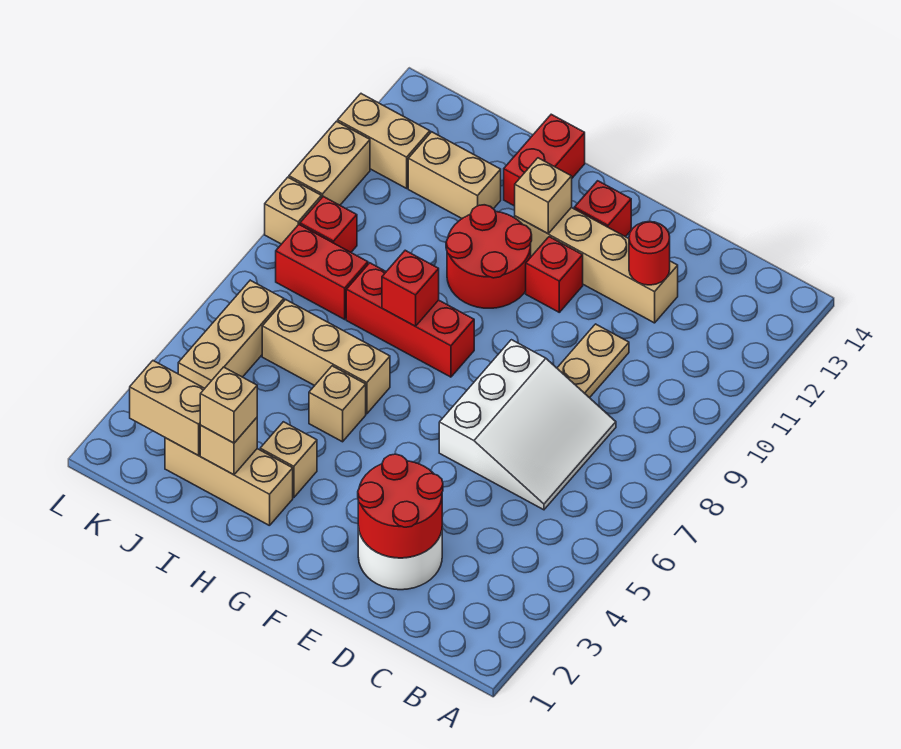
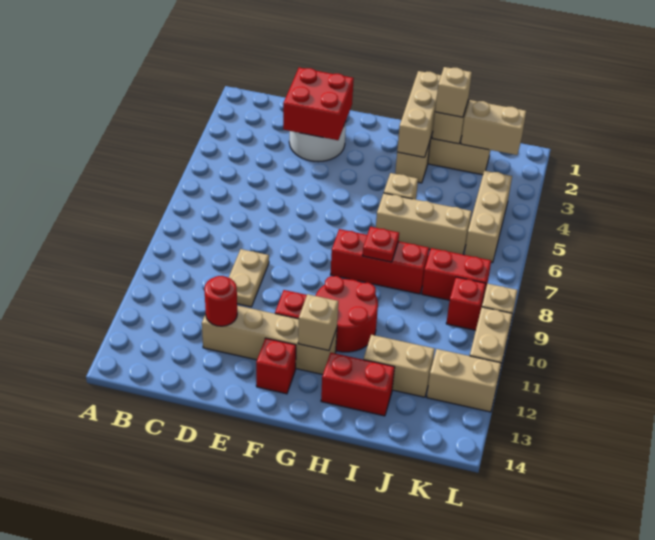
white slope C6:E8 level 1 top E -> none
red round brick D2:E3 level 2 -> red brick D2:E3 level 2
none -> tan brick H1:H3 level 2
red brick H8 level 2 -> red plate H8 level 2
red brick H13:H14 level 1 -> red brick H13:I13 level 1

